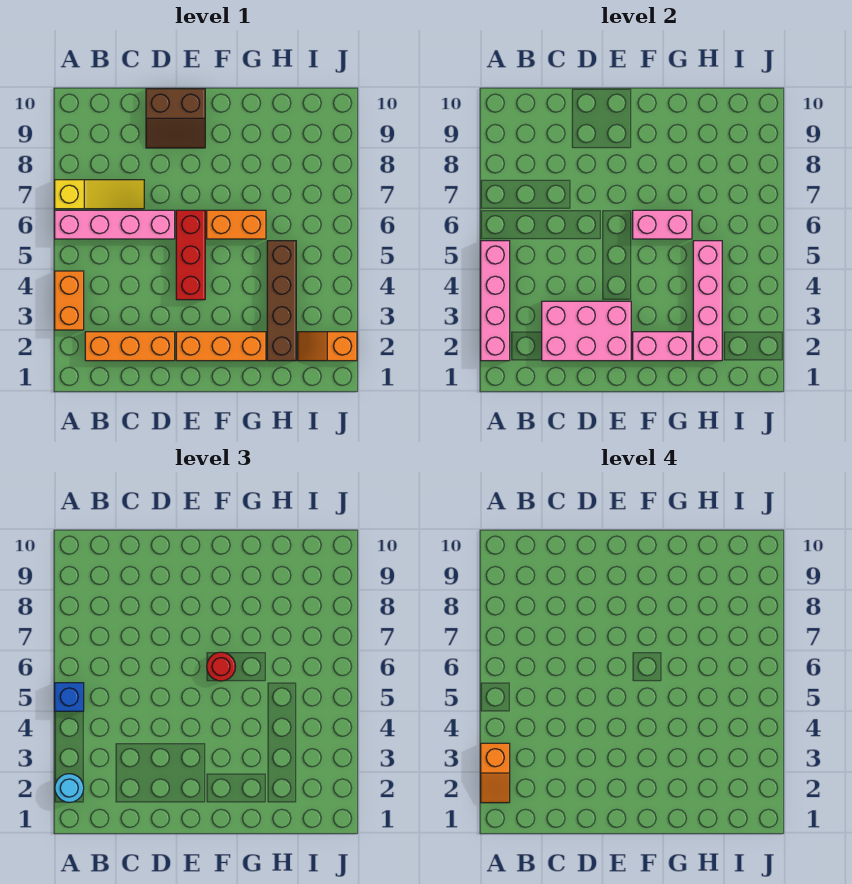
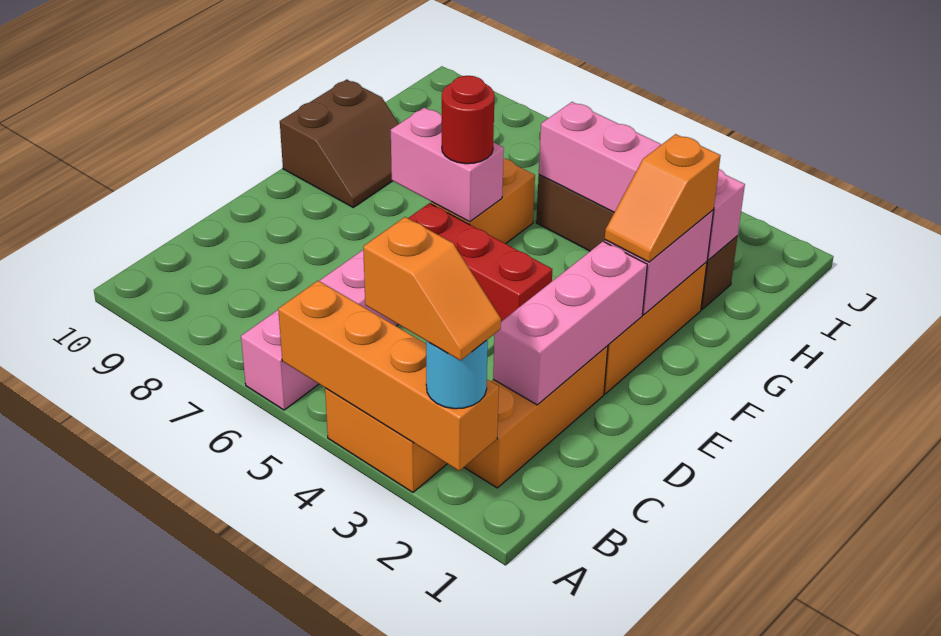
pink brick A2:A5 level 2 -> orange brick A2:A5 level 2
blue brick A5 level 3 -> none
yellow slope A7:C7 level 1 top A -> none
pink brick C2:E3 level 2 -> pink brick C2:E2 level 2
brown slope D9:E10 level 1 top 10 -> brown slope F9:G10 level 1 top 10
pink brick F6:G6 level 2 -> pink brick F6:F7 level 2
orange slope I2:J2 level 1 top J -> orange slope F2:G2 level 3 top G

